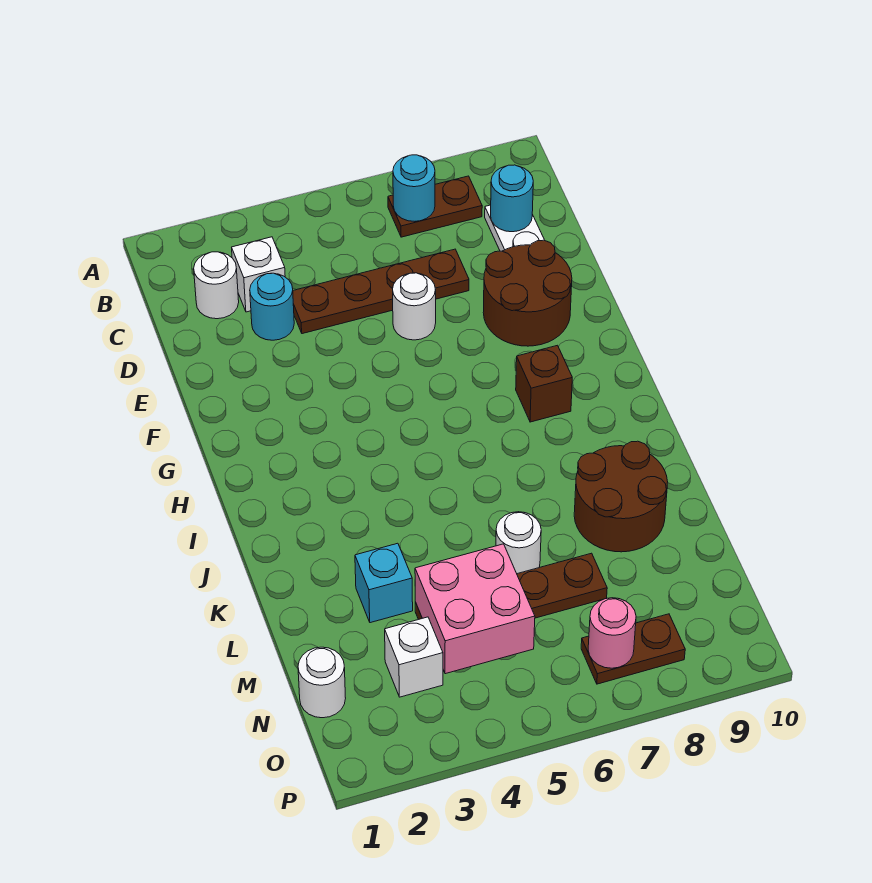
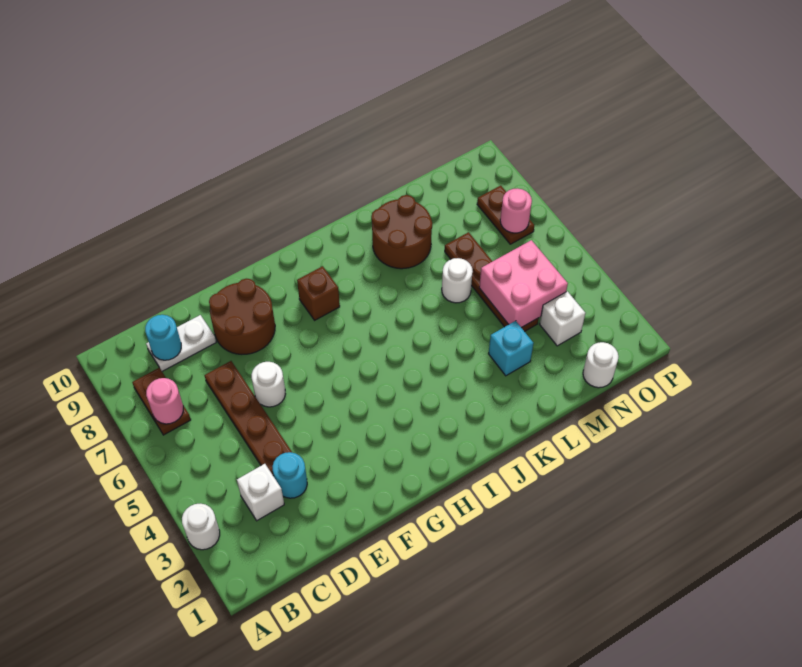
cyan round brick B7 level 2 -> pink round brick B7 level 2
white round brick C2 level 1 -> white round brick A3 level 1

